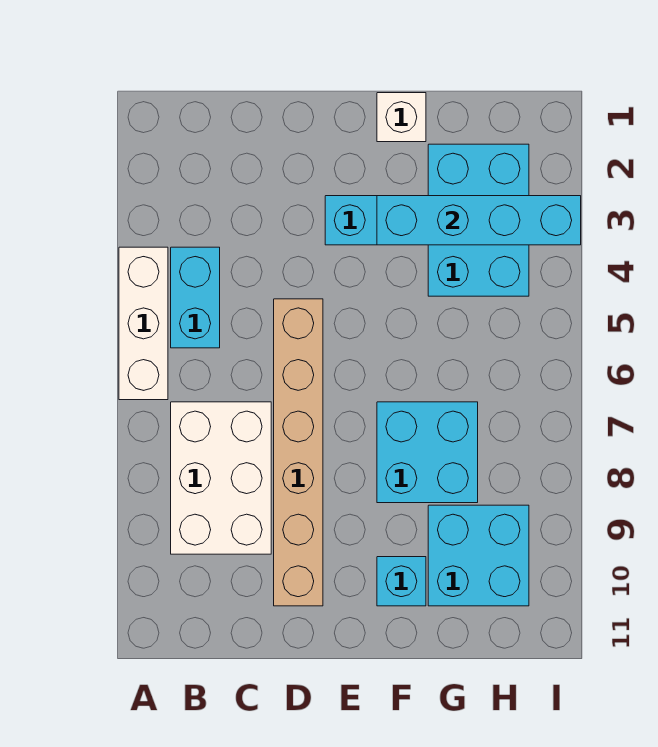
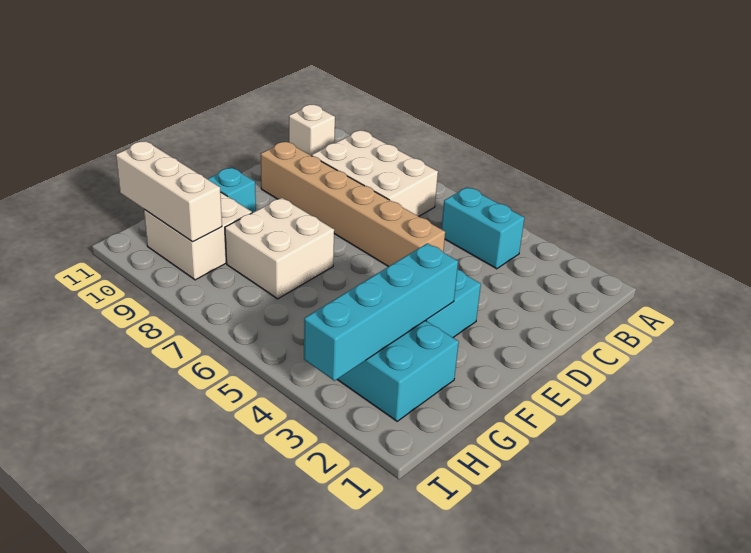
white brick A4:A6 level 1 -> white brick H9:H11 level 2
white brick F1 level 1 -> white brick B11 level 1
cyan brick F7:G8 level 1 -> white brick F7:G8 level 1
cyan brick G9:H10 level 1 -> white brick G9:H10 level 1

